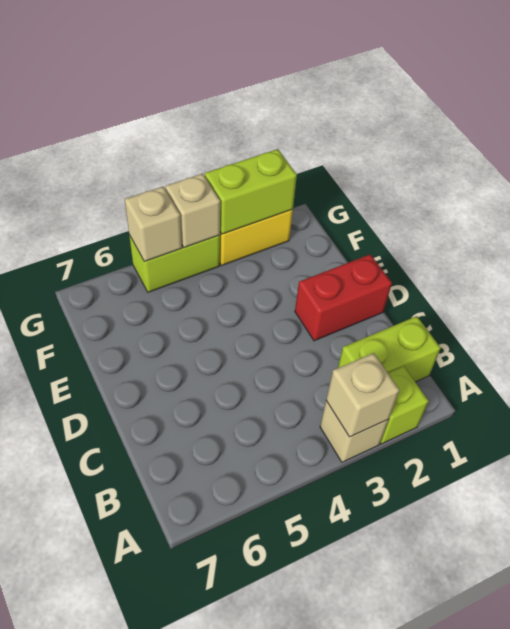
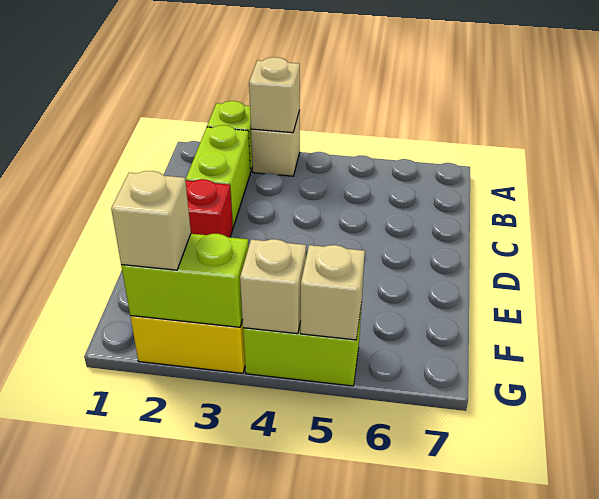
lime brick B1:B2 level 1 -> lime brick B2:C2 level 1
none -> tan brick G2 level 3

